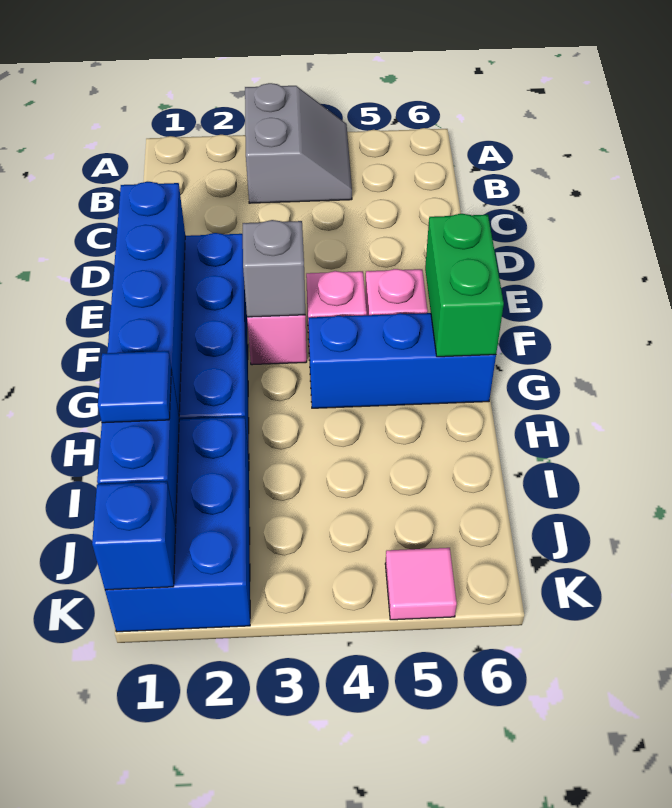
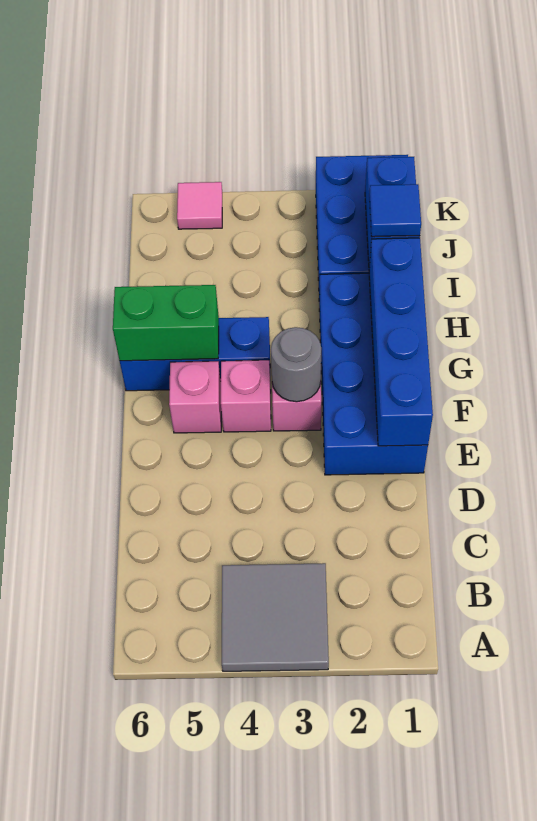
grey slope A3:B4 level 1 top 3 -> grey tile A3:B4 level 1
grey brick F3 level 2 -> grey round brick F3 level 2
green brick F6:G6 level 2 -> green brick G5:G6 level 2
blue brick K1 level 2 -> none

